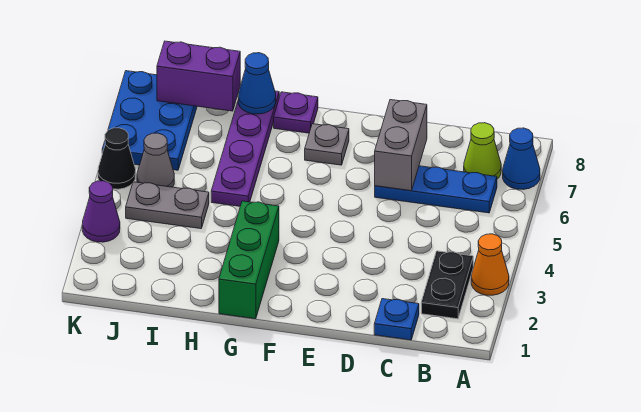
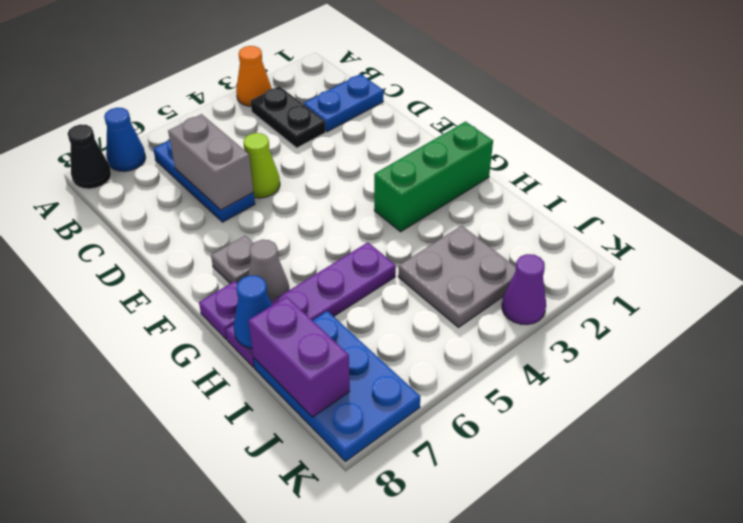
black plate B2:B3 level 1 -> black plate B3:C3 level 1
lime cone B7 level 1 -> lime cone D5 level 1
blue plate C1 level 1 -> blue plate C1:C2 level 1
grey brick D6:D7 level 2 -> grey brick C6:D6 level 2
grey plate I4:J4 level 1 -> grey plate I3:J4 level 1
grey cone J5 level 1 -> grey cone G7 level 1
blue plate J6:K8 level 1 -> blue plate I7:K8 level 1
black cone K5 level 1 -> black cone A8 level 1

